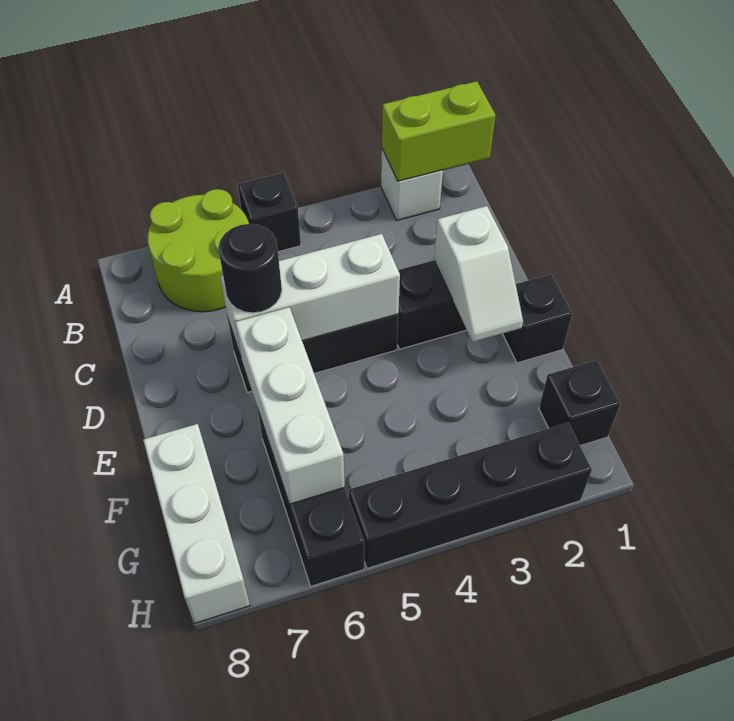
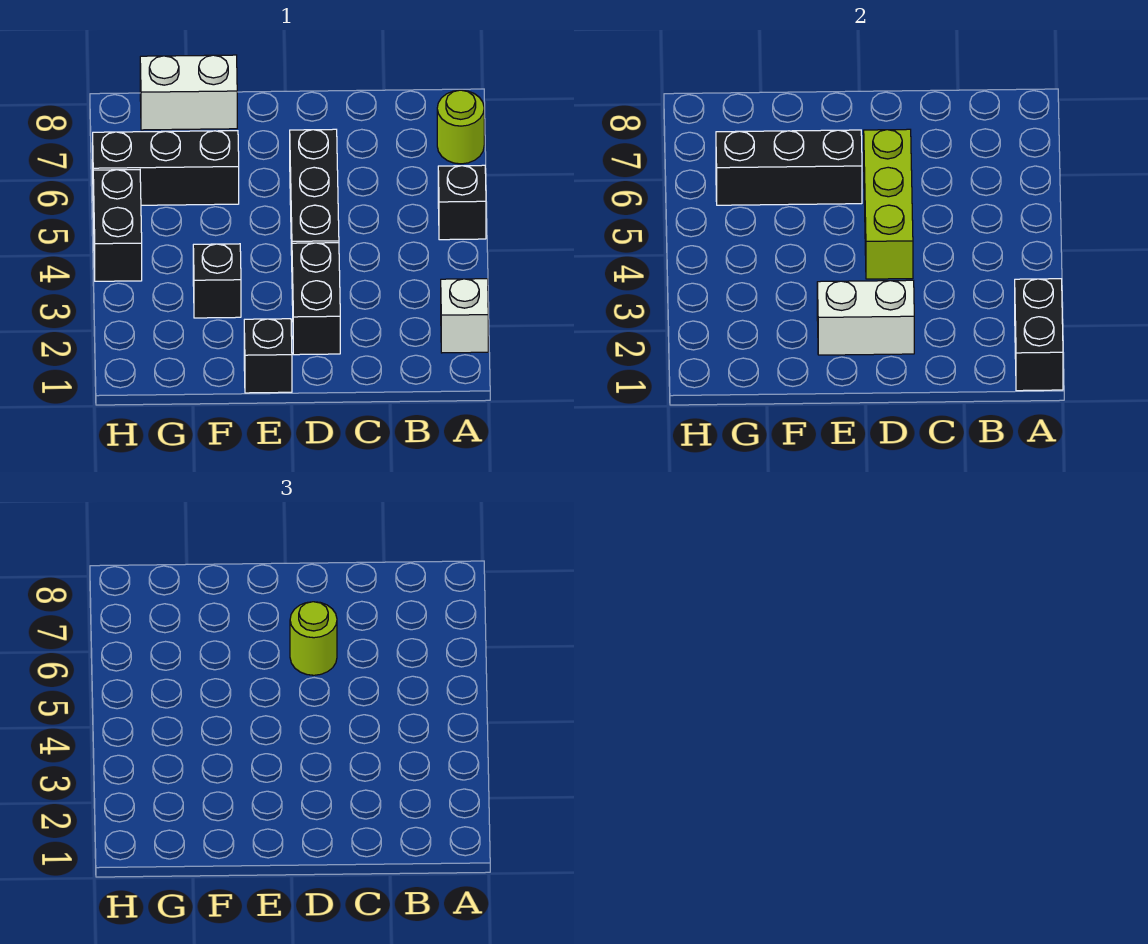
lime brick A1:A2 level 2 -> black brick A1:A2 level 2
lime round brick A6:B7 level 1 -> lime round brick A7 level 1
white slope D2:E2 level 2 top D -> white brick D2:E2 level 2
white brick D4:D6 level 2 -> lime brick D4:D6 level 2
black round brick D6 level 3 -> lime round brick D6 level 3
white brick E6:G6 level 2 -> black brick E6:G6 level 2
white brick F8:H8 level 1 -> white brick F8:G8 level 1
black brick G1 level 1 -> black brick F3 level 1
black brick H2:H5 level 1 -> black brick H4:H5 level 1

